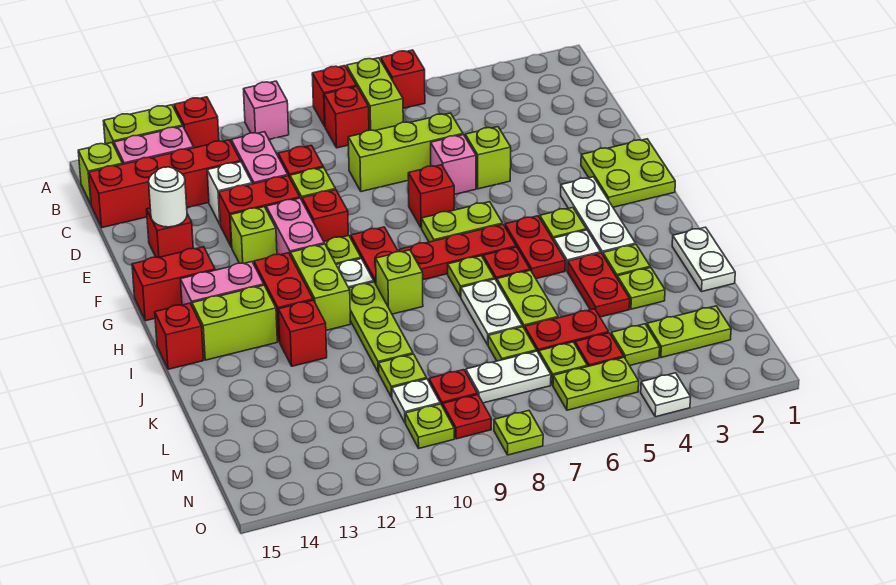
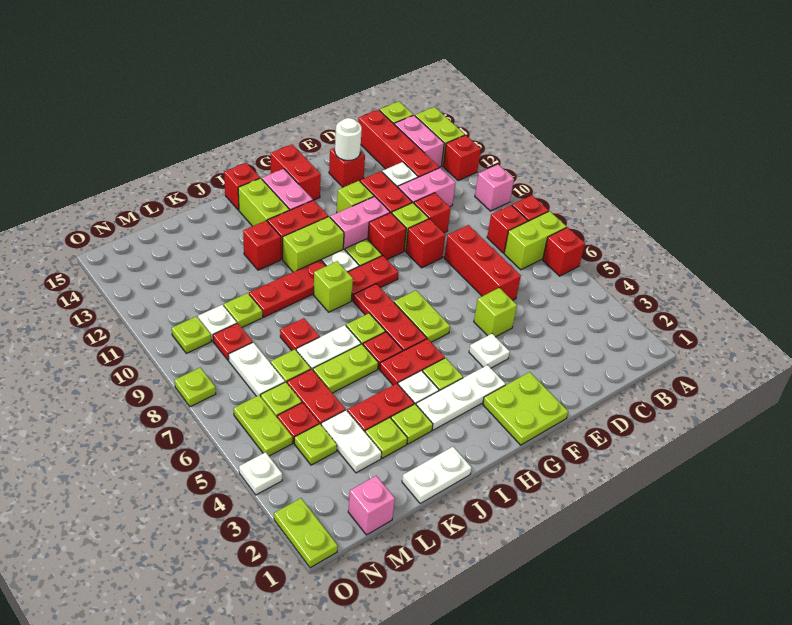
lime brick D6:D8 level 1 -> red brick D6:D8 level 1
pink brick E6 level 1 -> pink brick M1 level 1
none -> white plate F4 level 1
red brick F7 level 1 -> red brick E9 level 1
lime plate I10:K10 level 1 -> red plate I10:K10 level 1
none -> white plate L3:L4 level 1
lime plate M2:M3 level 1 -> lime plate O1:O2 level 1
red plate N9 level 1 -> red plate K8 level 1

